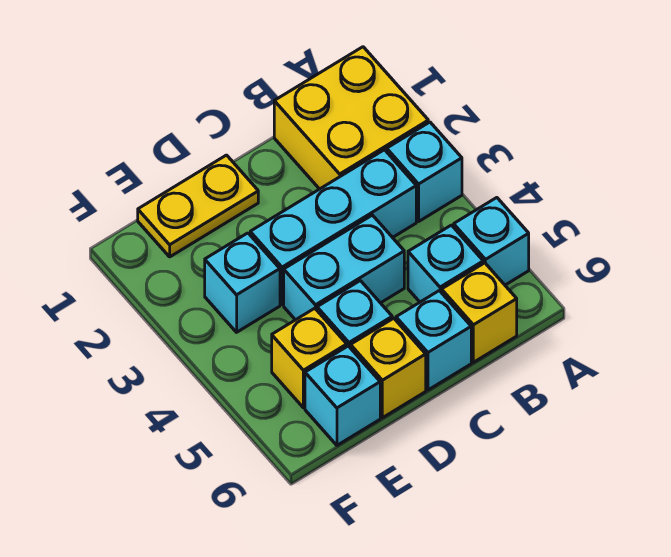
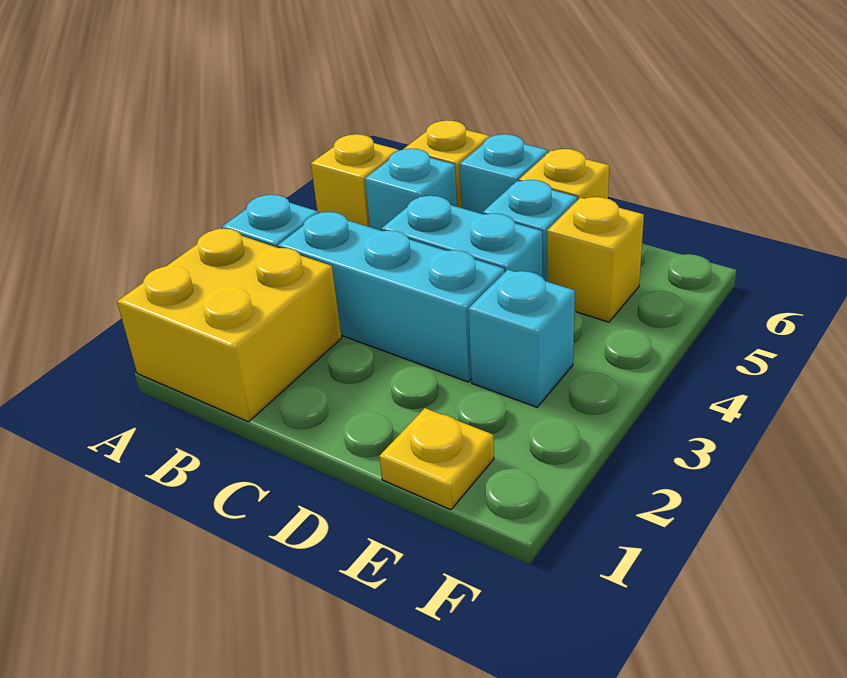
cyan brick A5 level 1 -> yellow brick A5 level 1
yellow plate D1:E1 level 1 -> yellow plate E1 level 1
cyan brick E6 level 1 -> none

